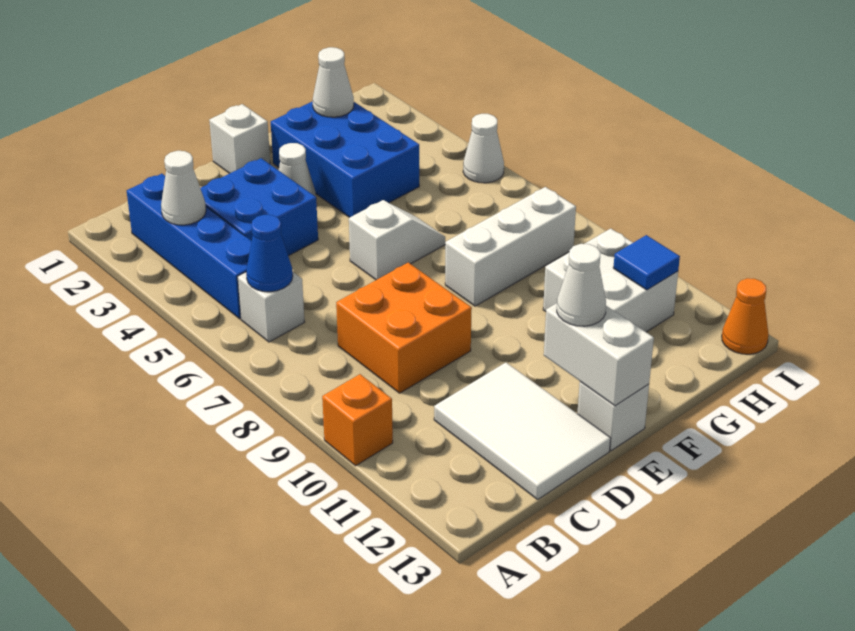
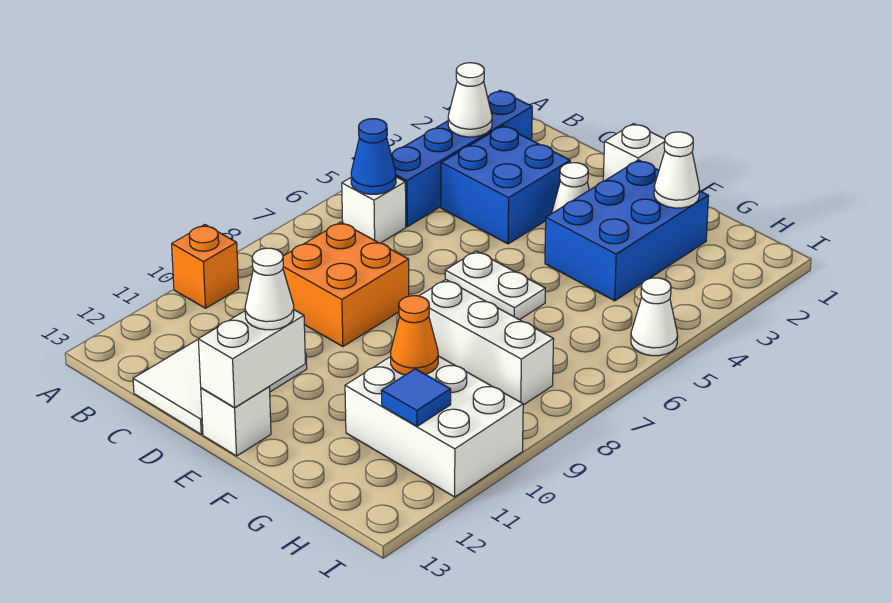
white slope E6:F6 level 1 top E -> white plate E6:F6 level 1
white brick G10:H11 level 1 -> white brick G10:I11 level 1
orange cone I13 level 1 -> orange cone G10 level 2

